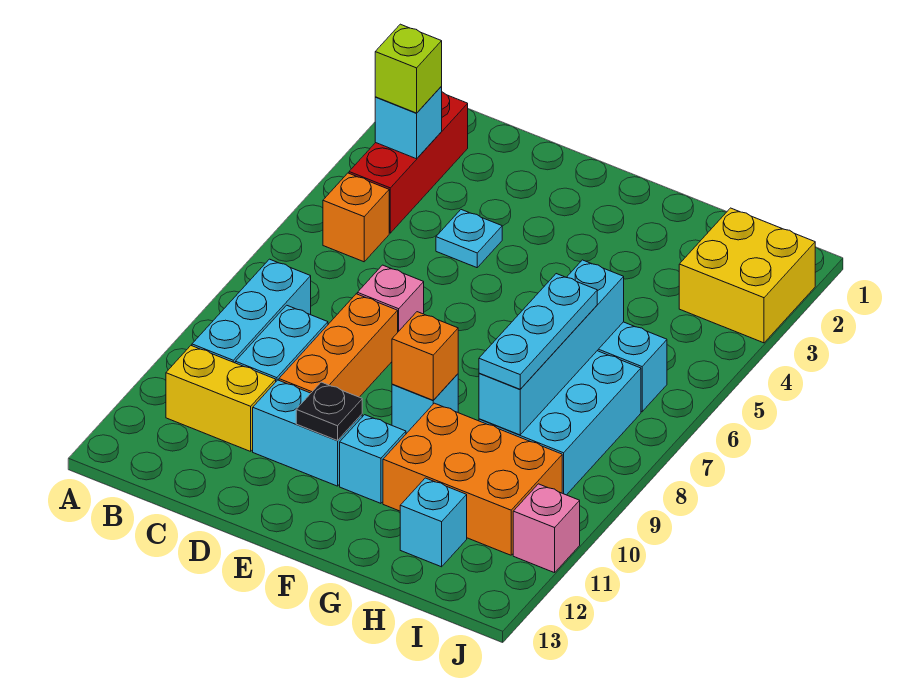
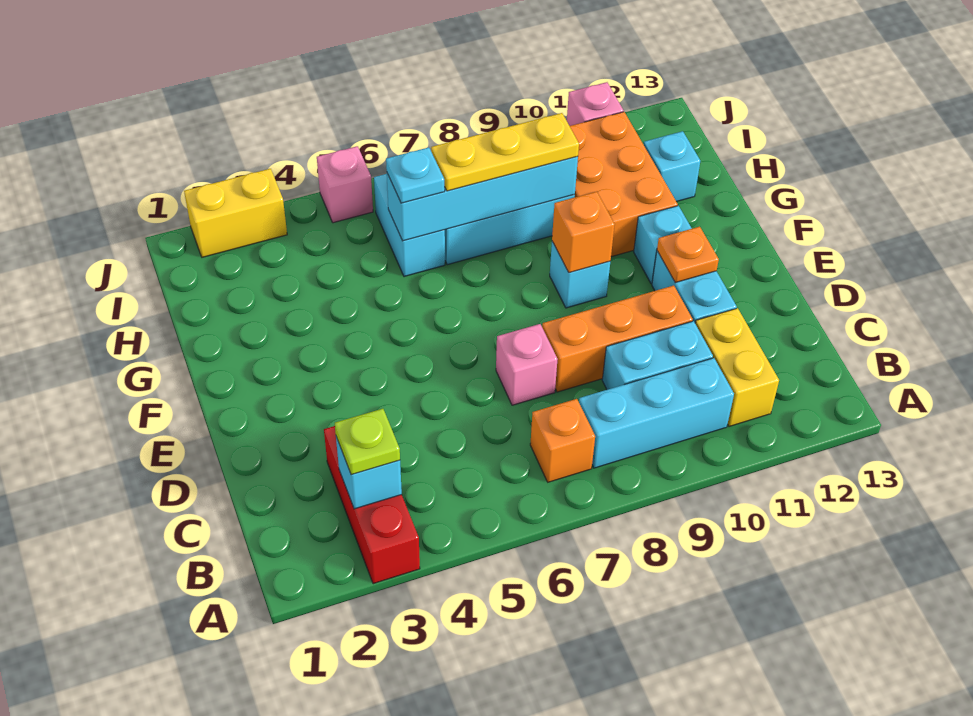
red brick B2:B4 level 1 -> red brick A3:C3 level 1
lime brick B3 level 3 -> lime plate B3 level 3
orange brick B5 level 1 -> orange brick B7 level 1
cyan plate D4 level 1 -> cyan plate H6 level 3
black plate E11 level 2 -> orange plate E11 level 2
cyan plate H7:H9 level 3 -> yellow plate H7:H9 level 3
yellow brick I2:J3 level 1 -> yellow brick J2:J3 level 1
none -> pink brick J5 level 1

